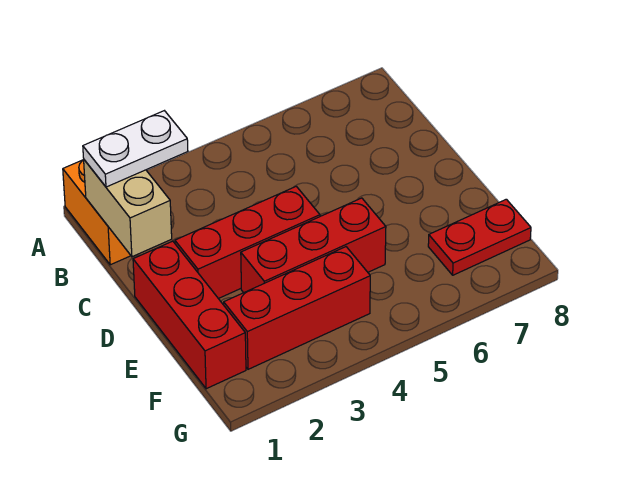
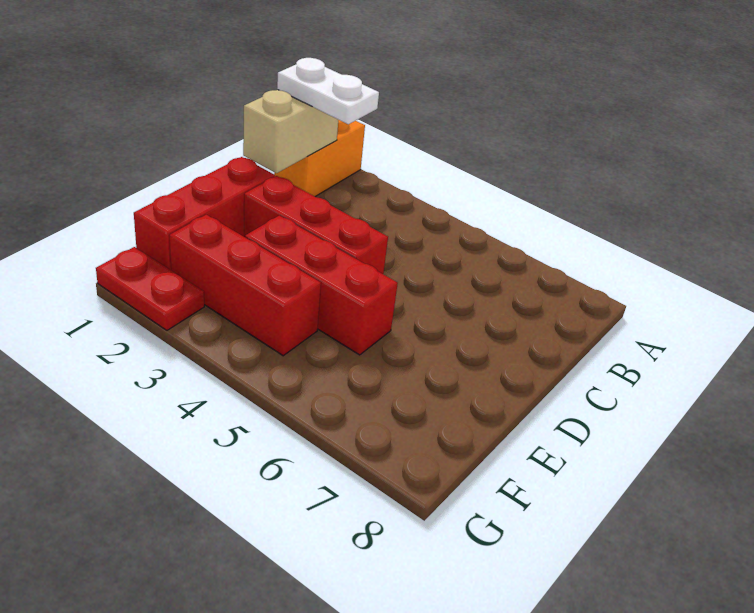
red plate F7:F8 level 1 -> red plate G1:G2 level 1

